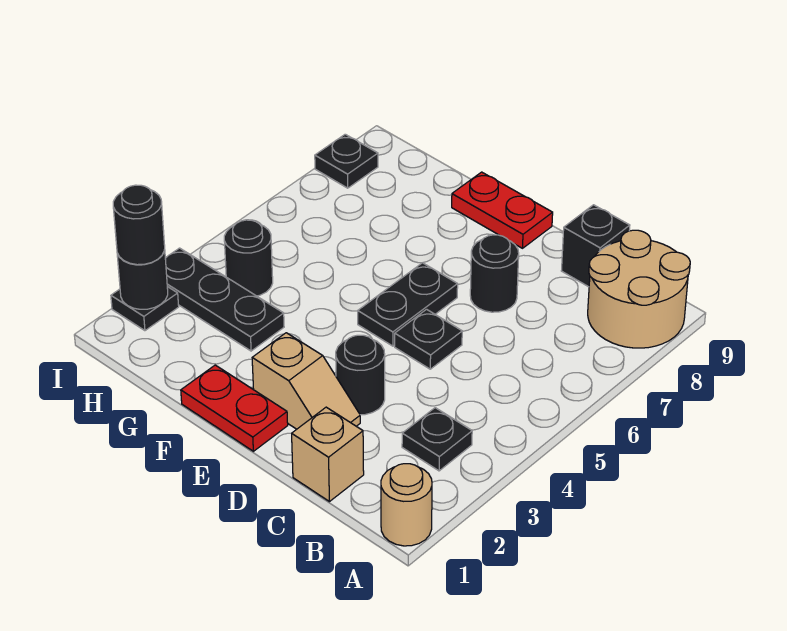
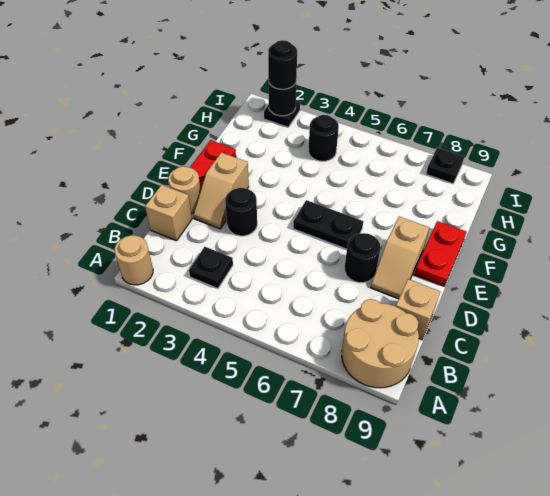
black brick C9 level 1 -> tan brick C9 level 1
none -> tan round brick D1 level 1
black plate D5 level 1 -> none
none -> tan slope D8:E8 level 1 top E
black plate G3:I3 level 1 -> none

